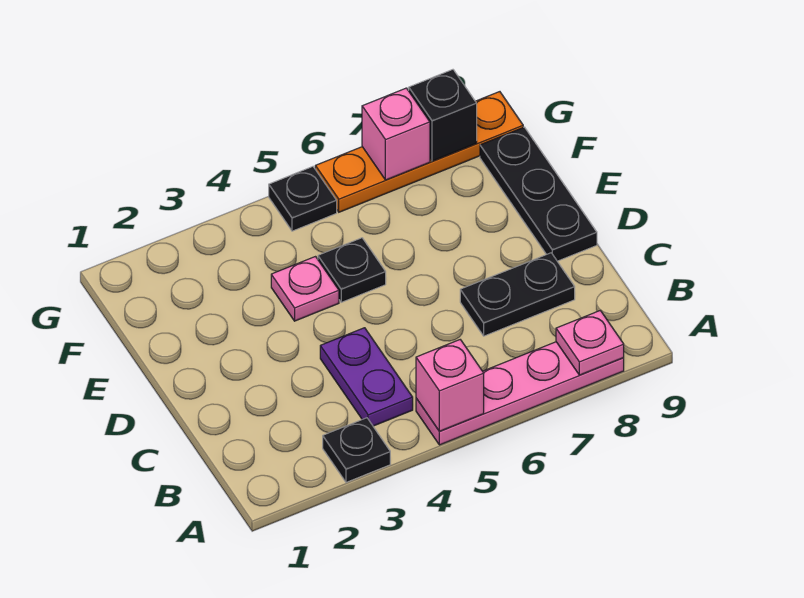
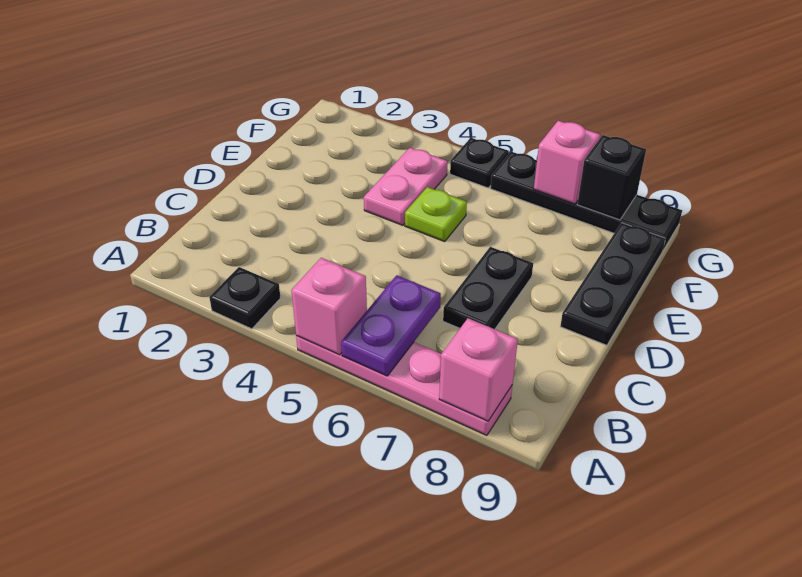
pink plate A8 level 2 -> pink brick A8 level 2
purple plate B4:C4 level 1 -> purple plate A6:B6 level 2
black plate C7:C8 level 1 -> black plate C7:D7 level 1
pink plate E4 level 1 -> pink plate E4:F4 level 1
black plate E5 level 1 -> lime plate E5 level 1
orange plate G6:G9 level 1 -> black plate G6:G9 level 1

